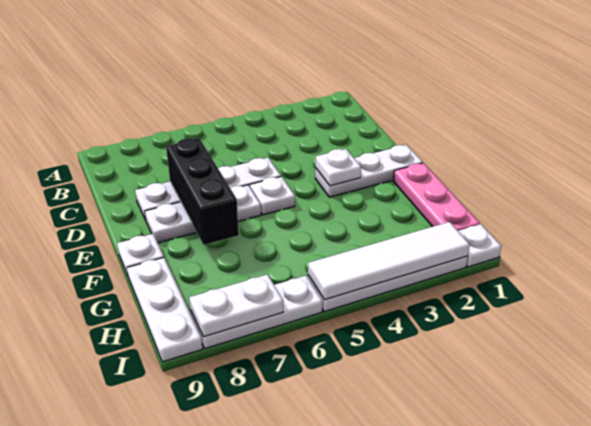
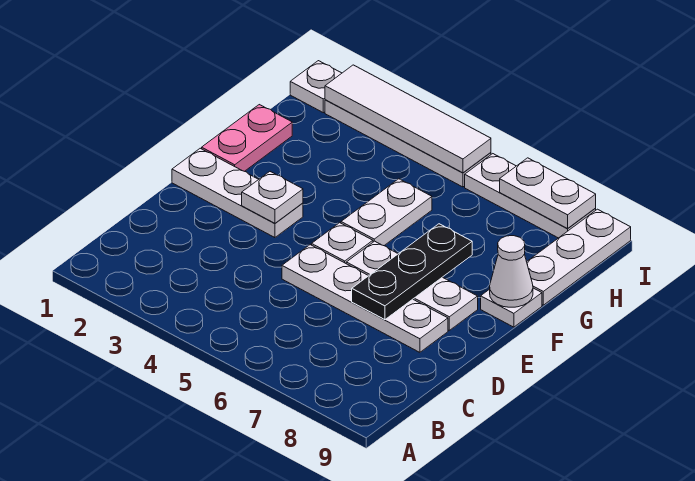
black brick D7:F7 level 2 -> black plate D7:F7 level 2
pink plate F1:H1 level 1 -> pink plate F1:G1 level 1
none -> white plate F5:G5 level 1
none -> white cone F9 level 2

